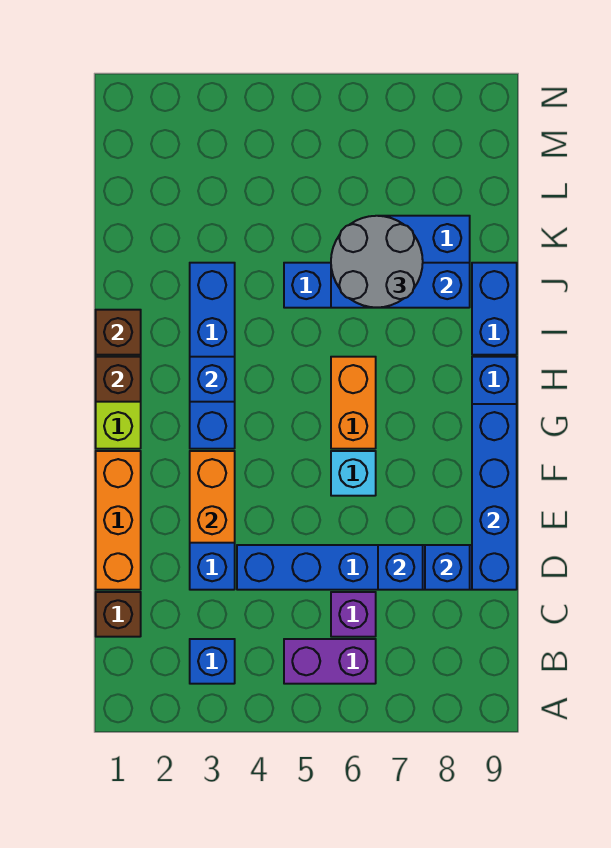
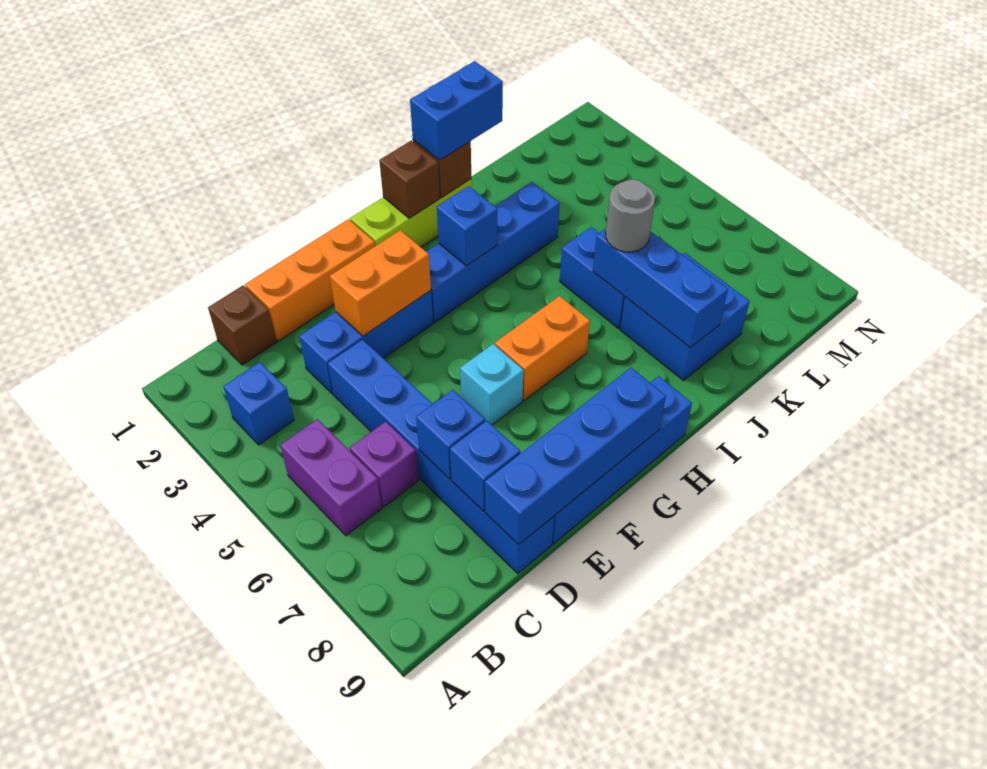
blue brick I9:J9 level 1 -> blue brick I1:J1 level 3
grey round brick J6:K7 level 3 -> grey round brick J6 level 3

